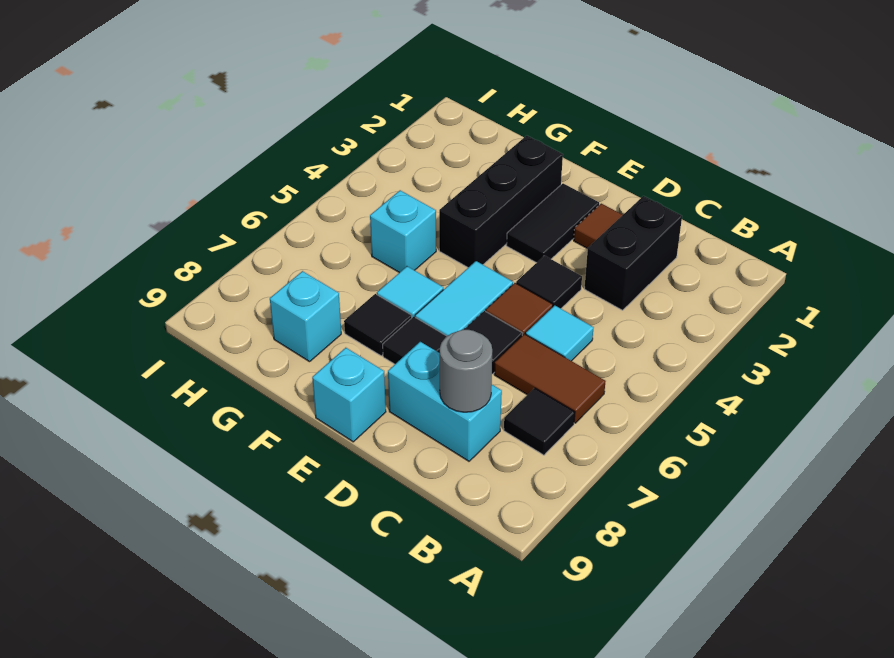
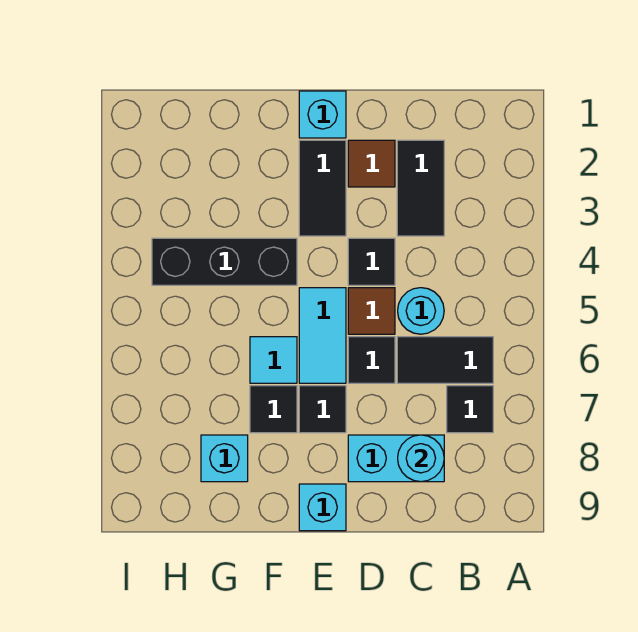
brown tile B6:C6 level 1 -> black tile B6:C6 level 1
black brick C2:C3 level 1 -> black tile C2:C3 level 1
cyan tile C5 level 1 -> cyan round brick C5 level 1
grey round brick C8 level 2 -> cyan round brick C8 level 2
black brick F2:F4 level 1 -> black brick F4:H4 level 1
cyan brick G5 level 1 -> cyan brick E1 level 1

